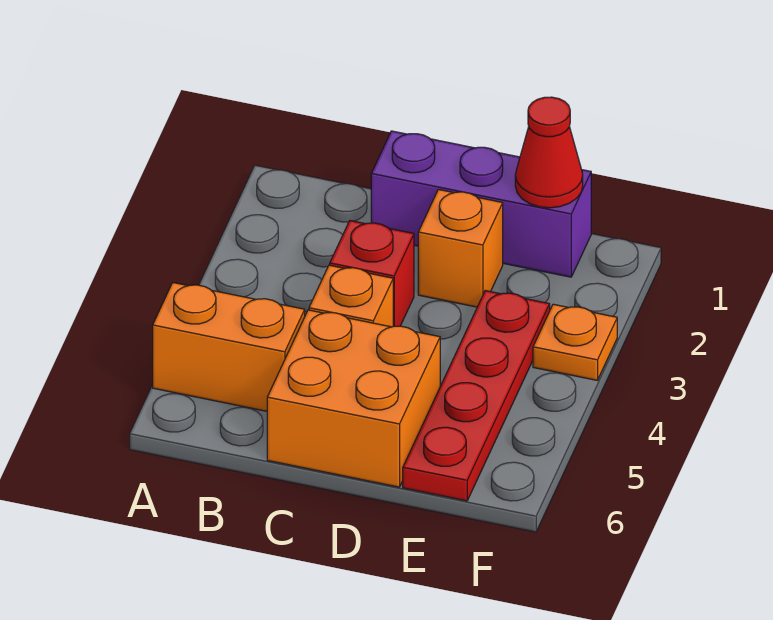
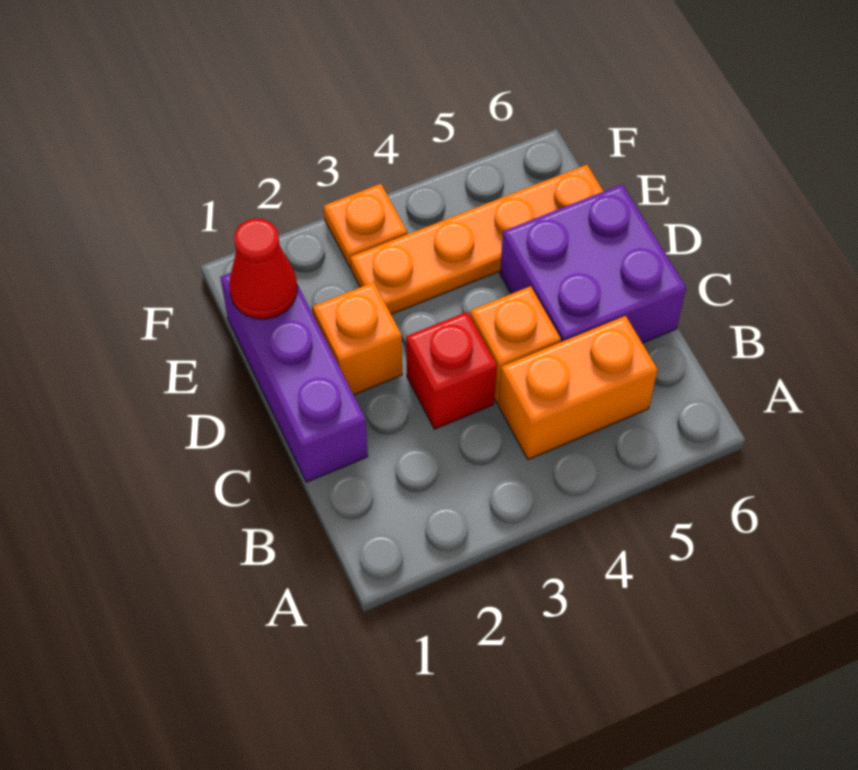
orange brick A5:B5 level 1 -> orange brick B4:B5 level 1
orange brick C5:D6 level 1 -> purple brick C5:D6 level 1
red plate E3:E6 level 1 -> orange plate E3:E6 level 1

